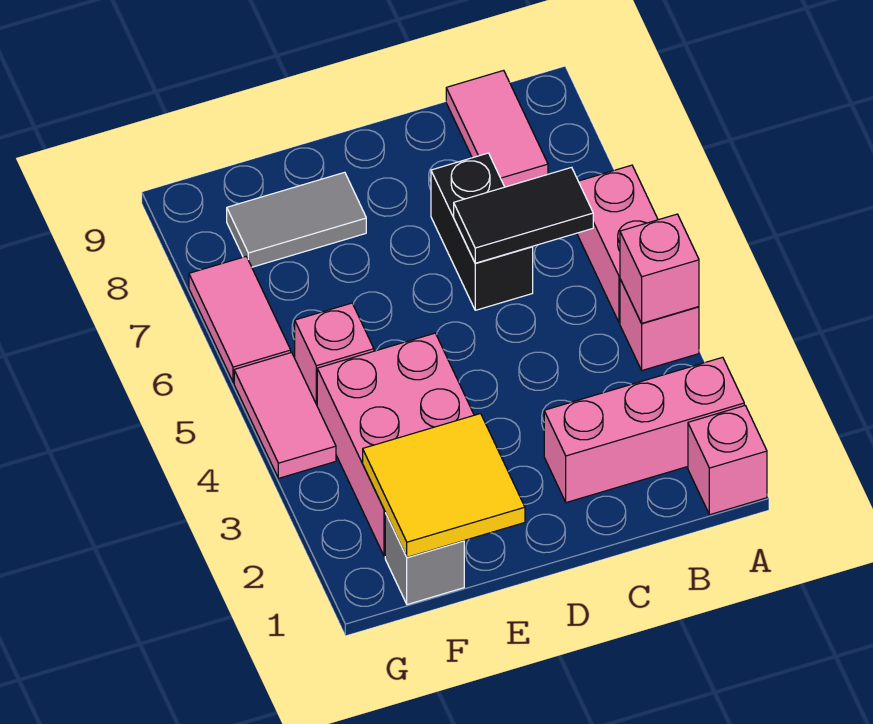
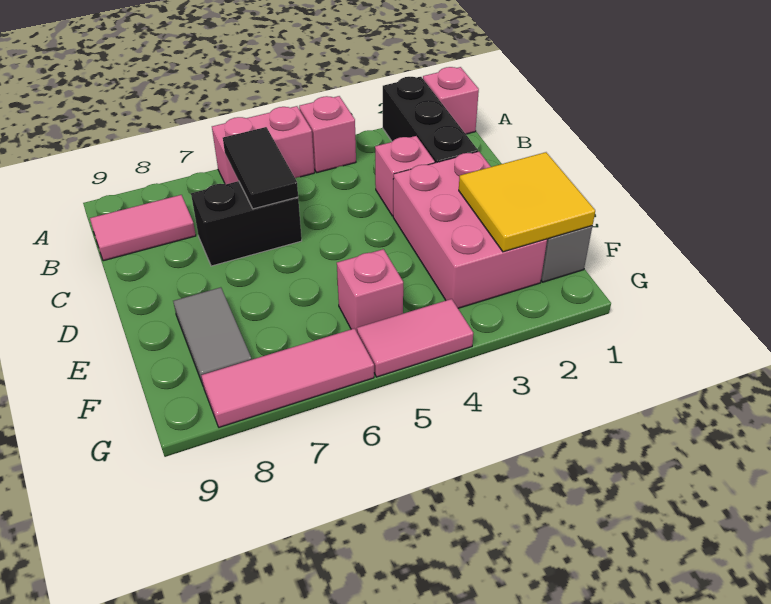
pink brick A2:C2 level 1 -> black brick A2:C2 level 1
pink brick A4 level 2 -> pink brick C3 level 1
pink brick E2:F4 level 1 -> pink brick D2:F3 level 1
pink tile G6:G7 level 1 -> pink tile G6:G8 level 1

